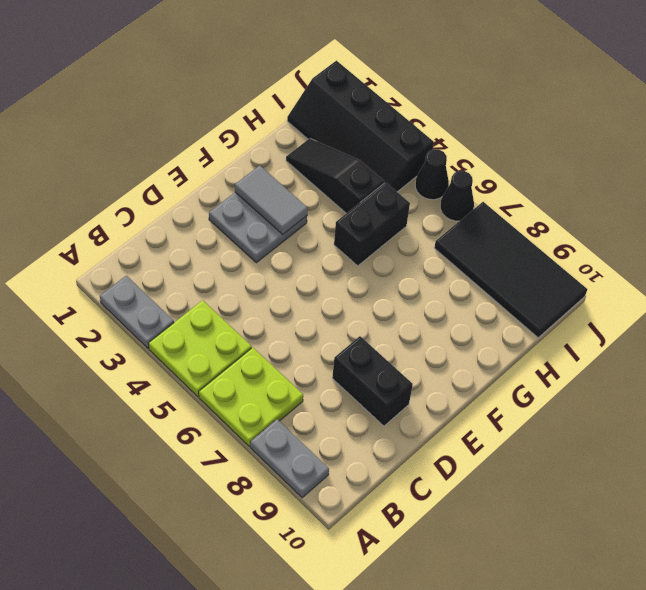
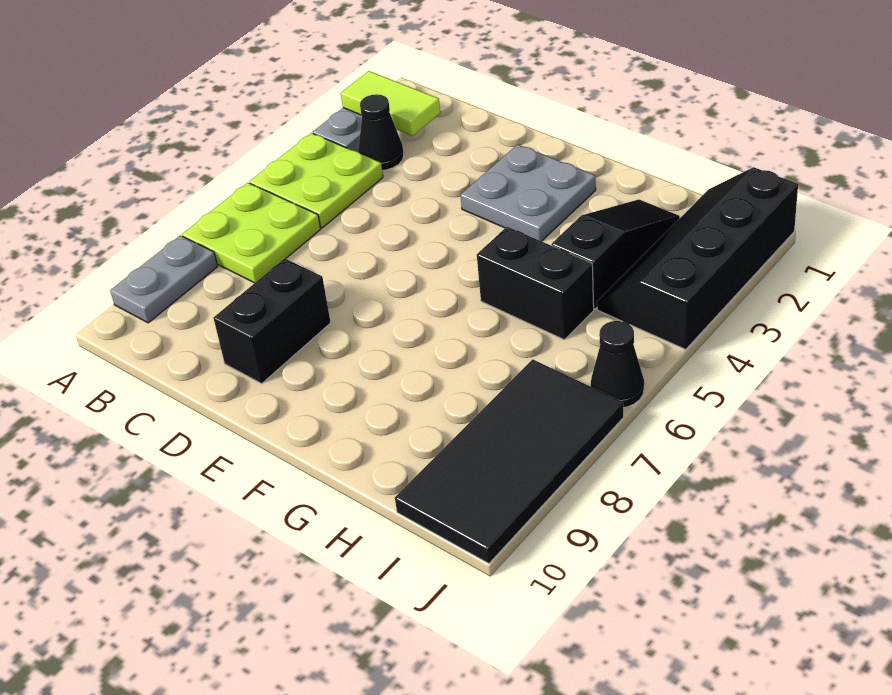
none -> lime tile A2:B2 level 2
grey tile F2:F3 level 2 -> none
black cone J5 level 1 -> black cone B3 level 1

